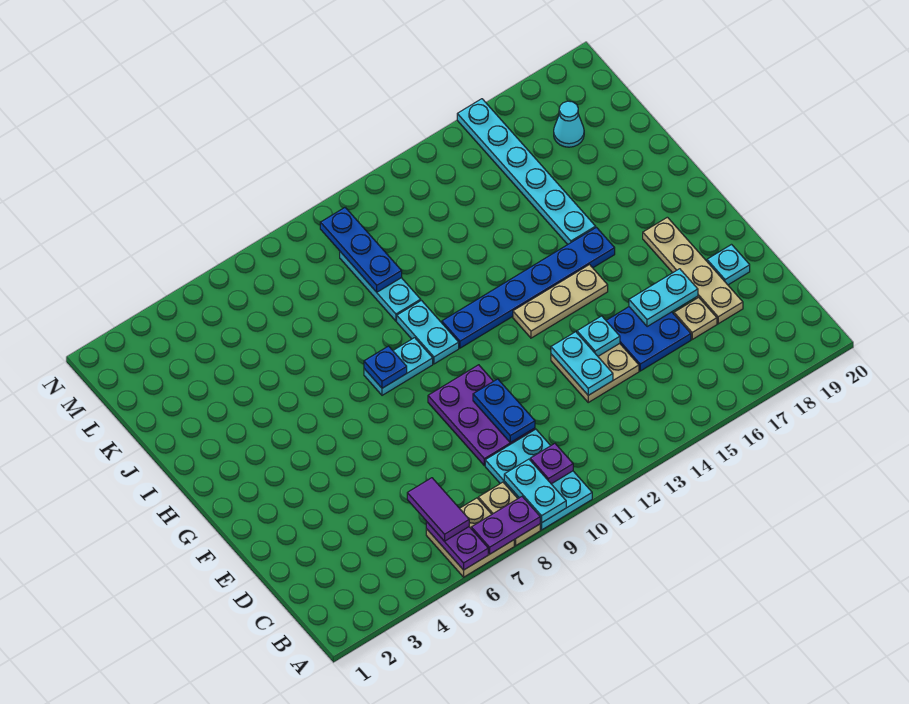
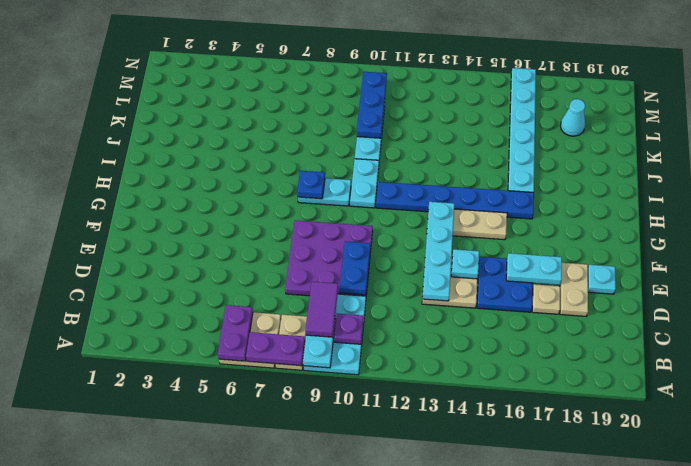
purple tile B6:C6 level 3 -> purple tile B9:C9 level 3
purple plate D9:F10 level 1 -> purple plate D8:F10 level 1
cyan plate D13:E13 level 2 -> cyan plate D13:G13 level 2
tan plate D18:G18 level 1 -> tan plate D18:E18 level 1

